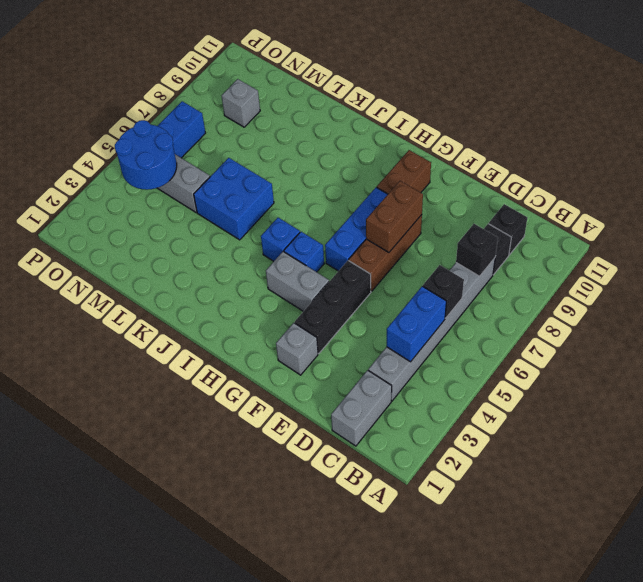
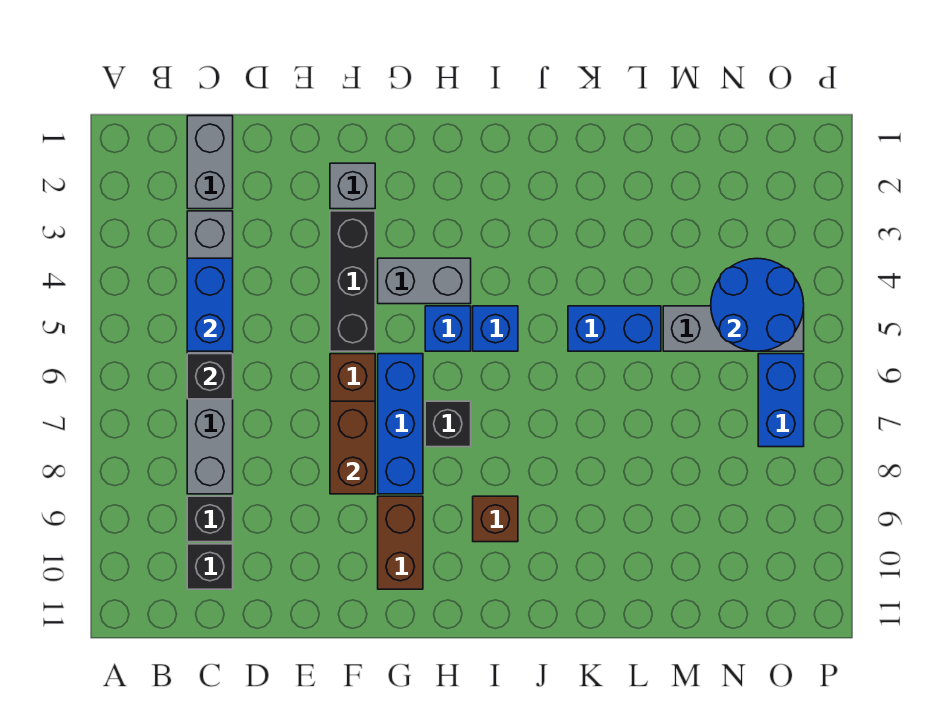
black brick C8 level 2 -> black brick H7 level 1
none -> brown brick I9 level 1
blue brick K5:L6 level 1 -> blue brick K5:L5 level 1
grey brick N9 level 1 -> none

